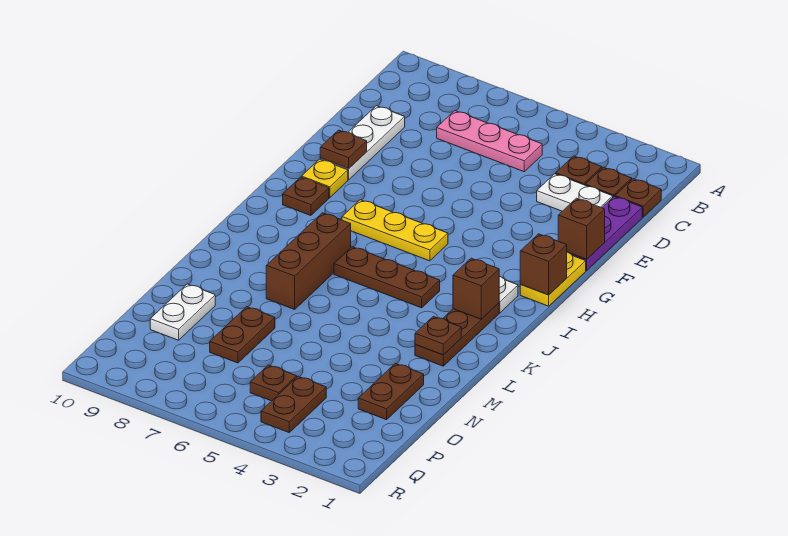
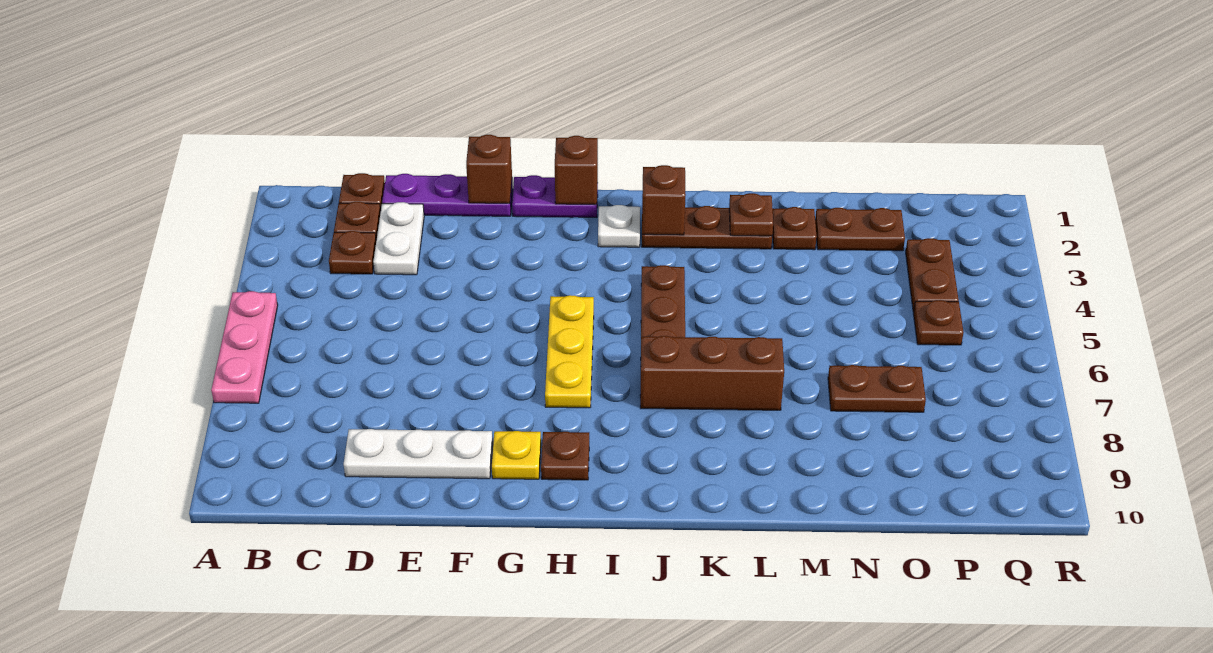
pink plate C5:C7 level 1 -> pink plate A5:A7 level 1
brown plate F9 level 2 -> brown plate M2 level 1
yellow plate G1:H1 level 1 -> purple plate G1:H1 level 1
white plate N9:O9 level 1 -> none
brown plate P4:Q4 level 1 -> brown plate P3:P4 level 1

